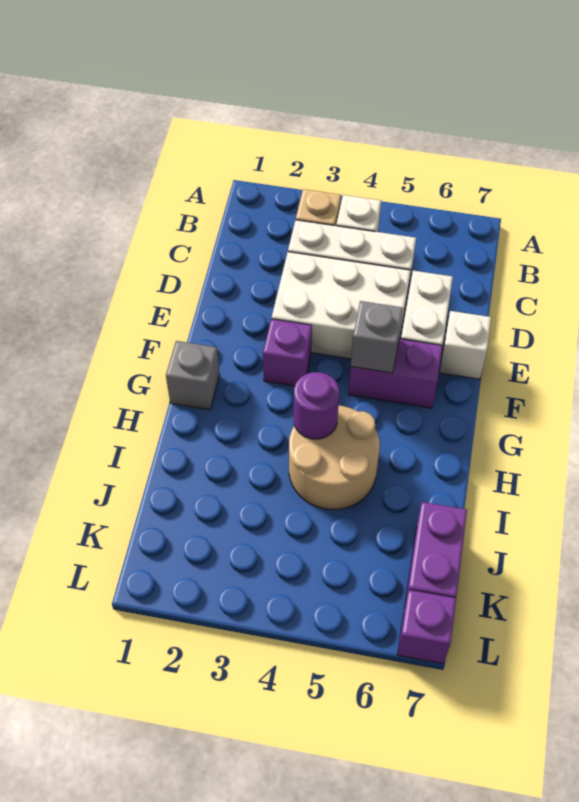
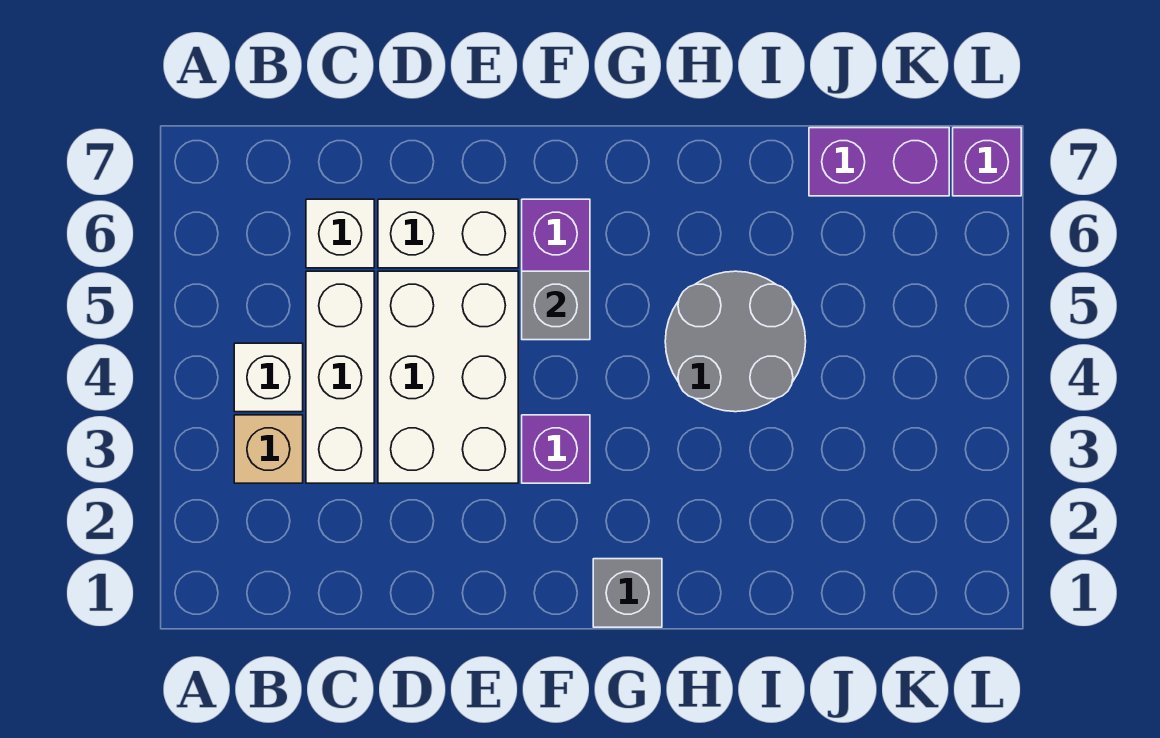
white brick E7 level 1 -> white brick C6 level 1
tan round brick H4:I5 level 1 -> grey round brick H4:I5 level 1
purple round brick H4 level 2 -> none

